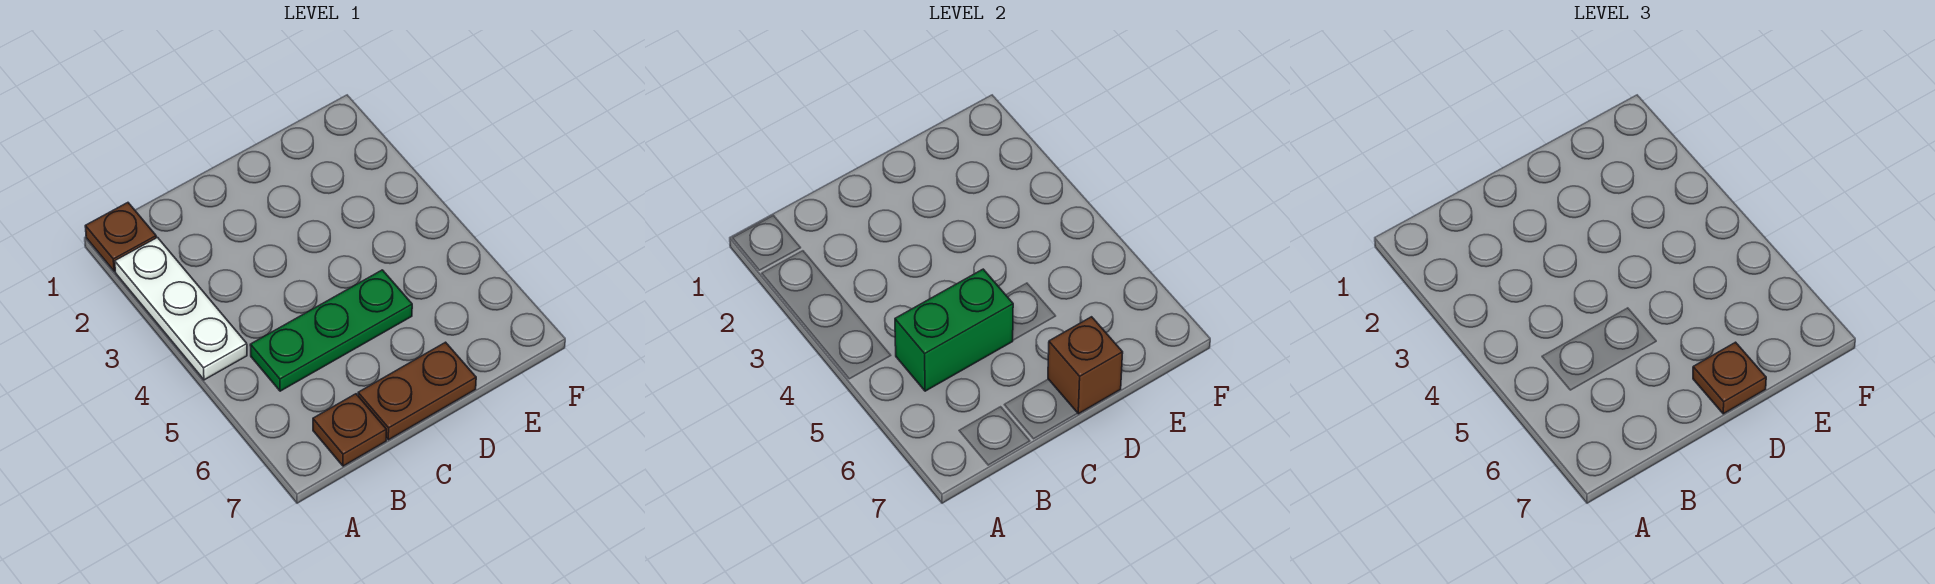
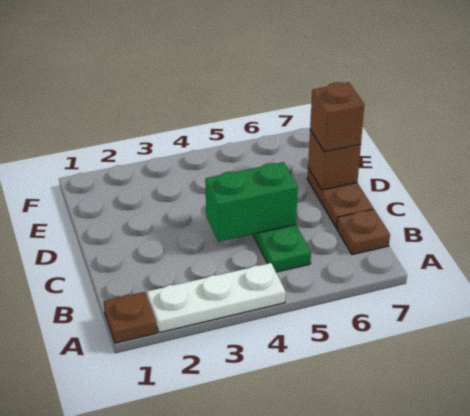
green brick B5:C5 level 2 -> green brick C4:C5 level 2
brown plate D7 level 3 -> brown brick D7 level 3

